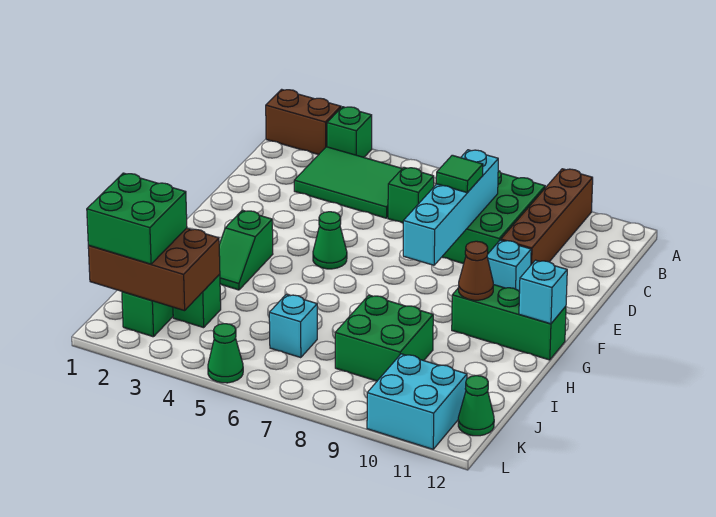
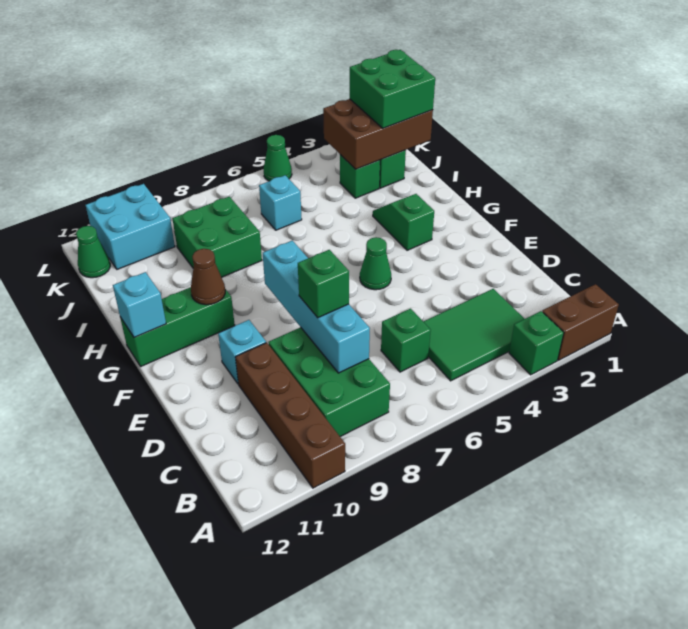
green tile D8 level 3 -> green brick D8 level 3

